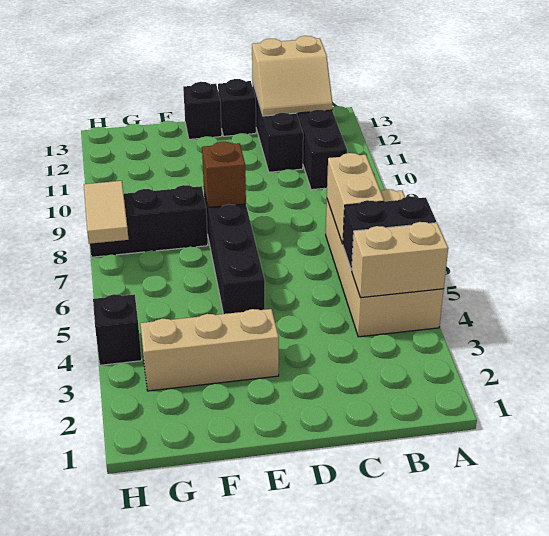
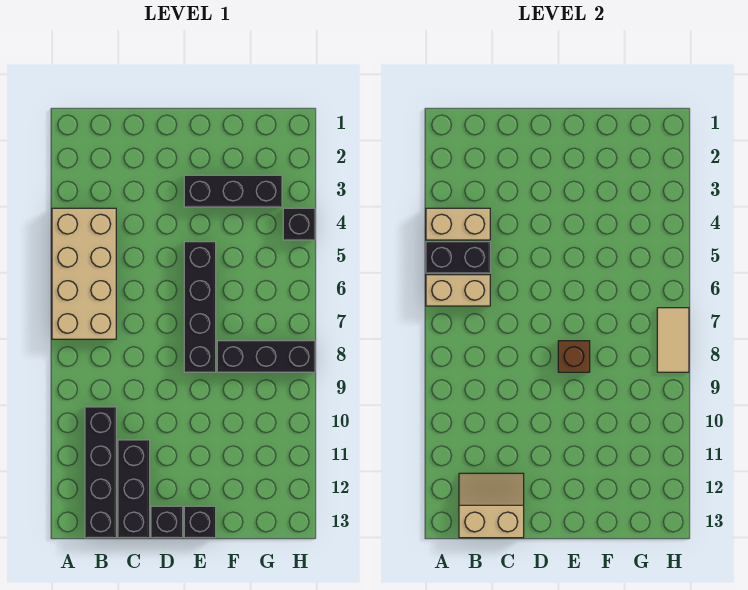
tan brick B6:B7 level 2 -> tan brick A6:B6 level 2
tan brick E3:G3 level 1 -> black brick E3:G3 level 1

